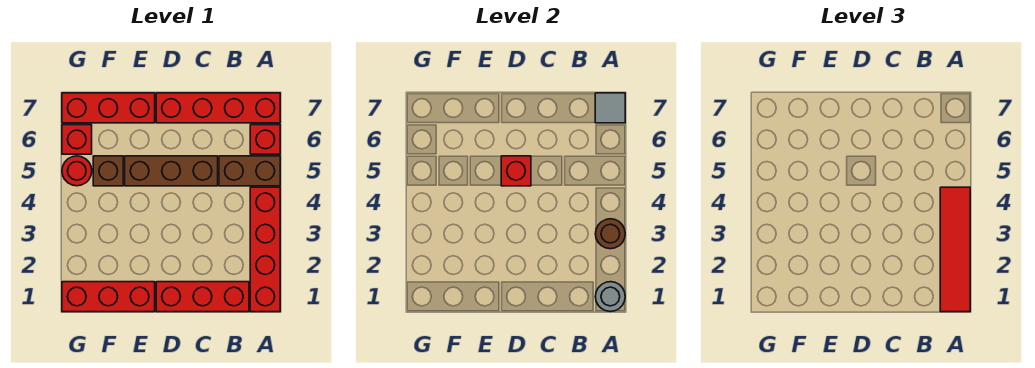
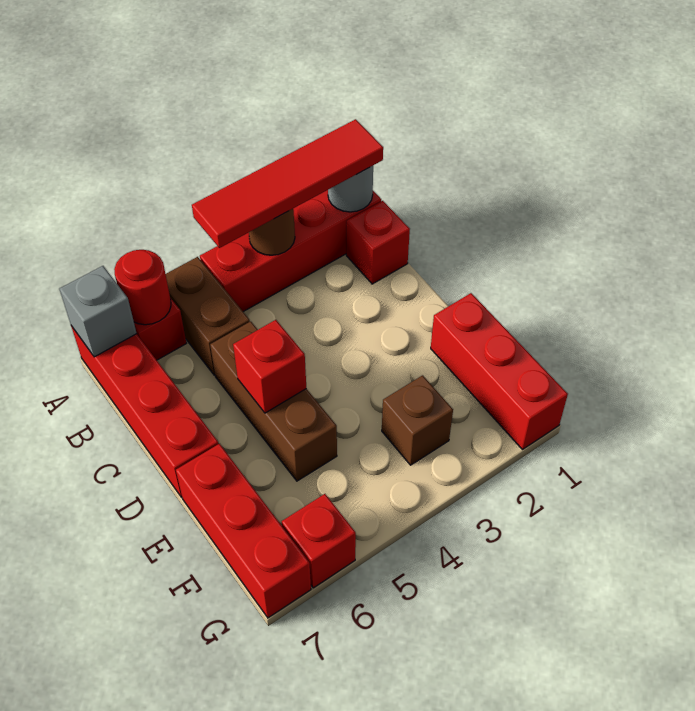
grey tile A7 level 2 -> grey brick A7 level 2
red brick B1:D1 level 1 -> red brick B1 level 1
brown brick F5 level 1 -> brown brick F3 level 1
red round brick G5 level 1 -> red round brick A6 level 2

